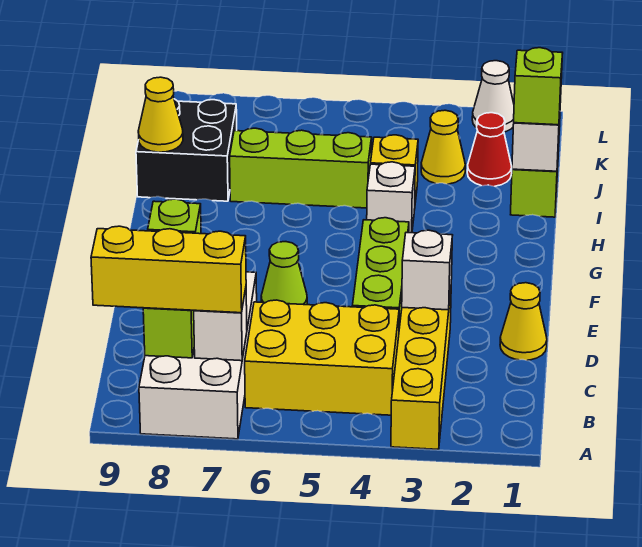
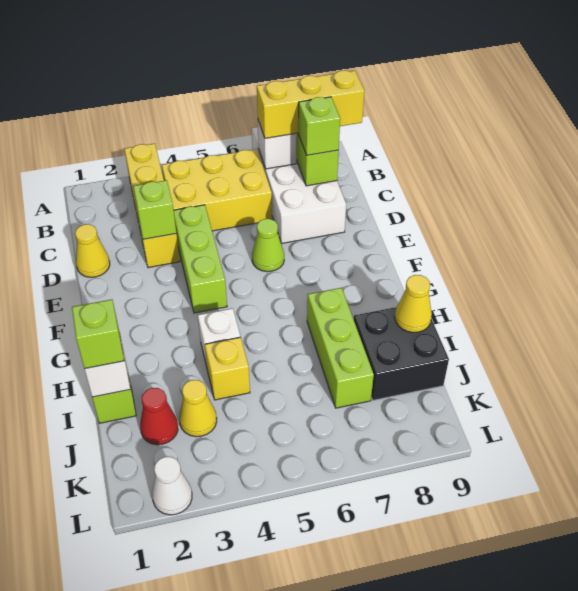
white brick D3 level 2 -> lime brick D3 level 2
lime brick I5:I7 level 1 -> lime brick H7:J7 level 1

